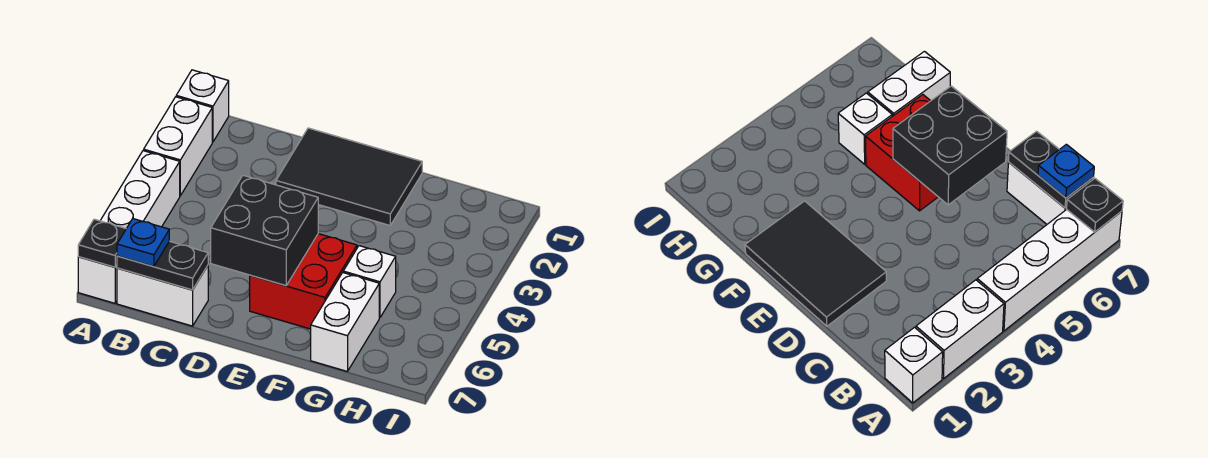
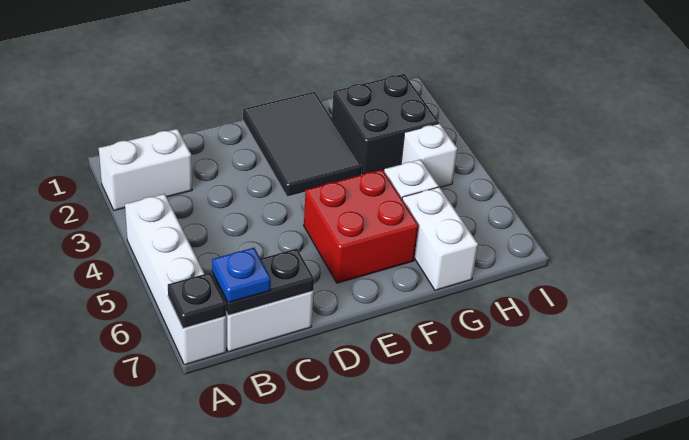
white brick A1 level 1 -> white brick H4 level 1
white brick A2:A3 level 1 -> white brick A2:B2 level 1
black tile D1:F2 level 1 -> black tile E1:F3 level 1
black brick D5:E6 level 2 -> black brick G2:H3 level 1

